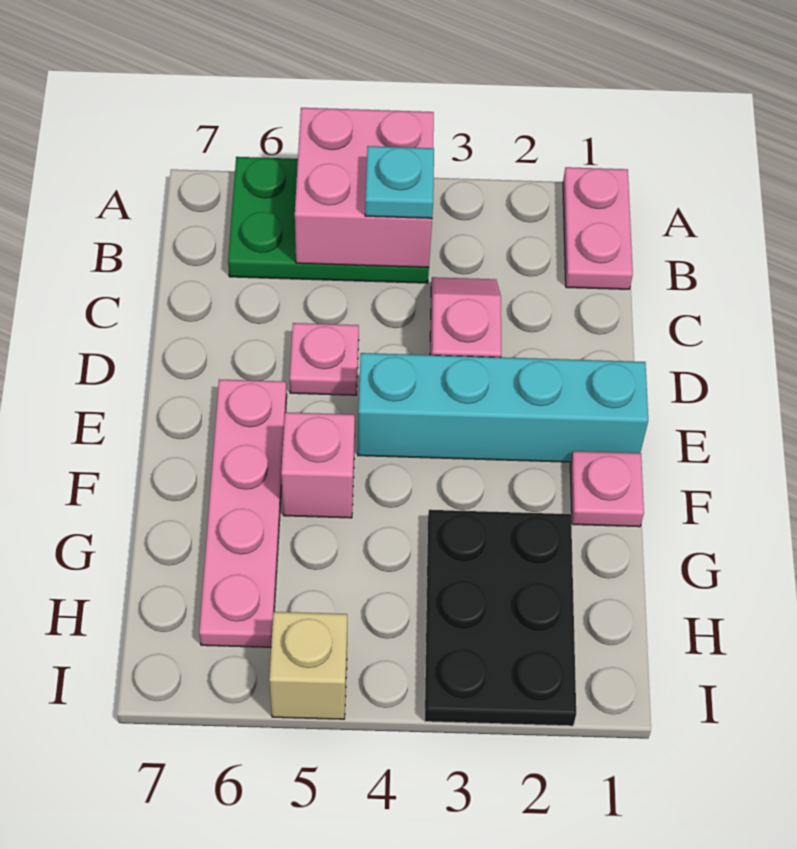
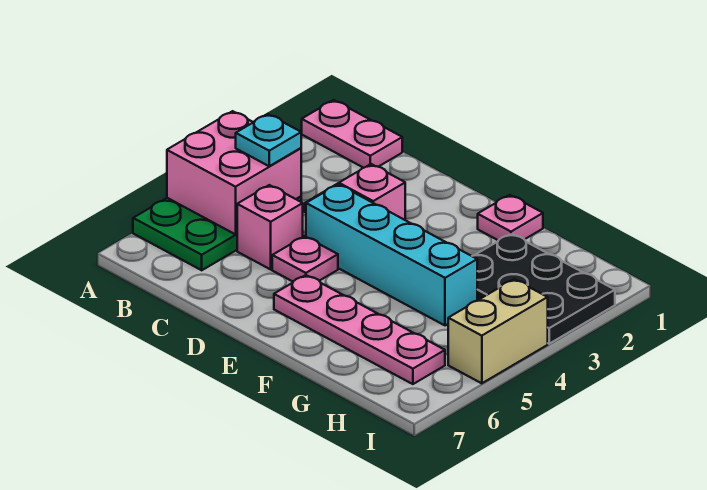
cyan brick E1:E4 level 1 -> cyan brick D4:G4 level 1
pink brick F5 level 1 -> pink brick C5 level 1
tan brick I5 level 1 -> tan brick I4:I5 level 1

